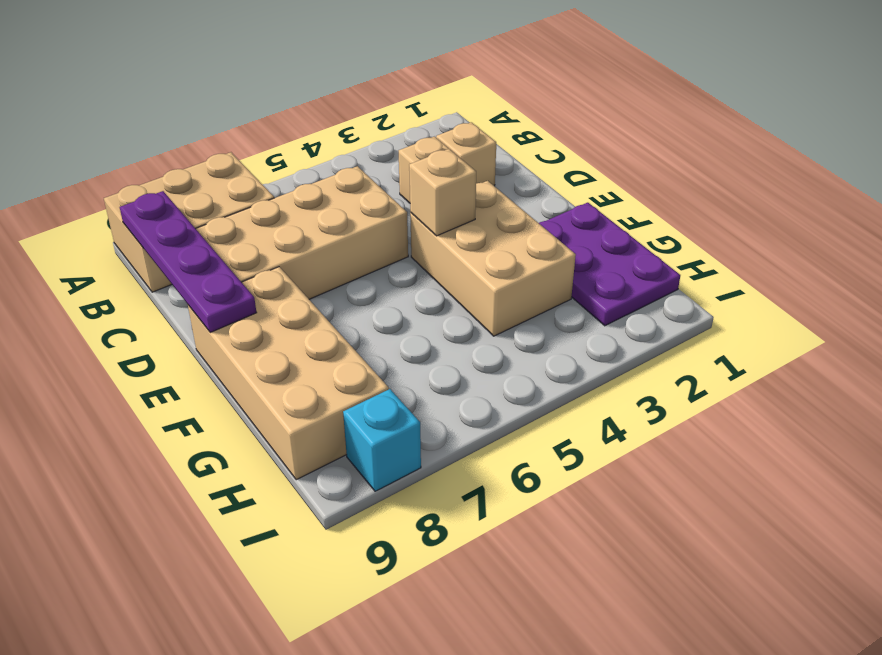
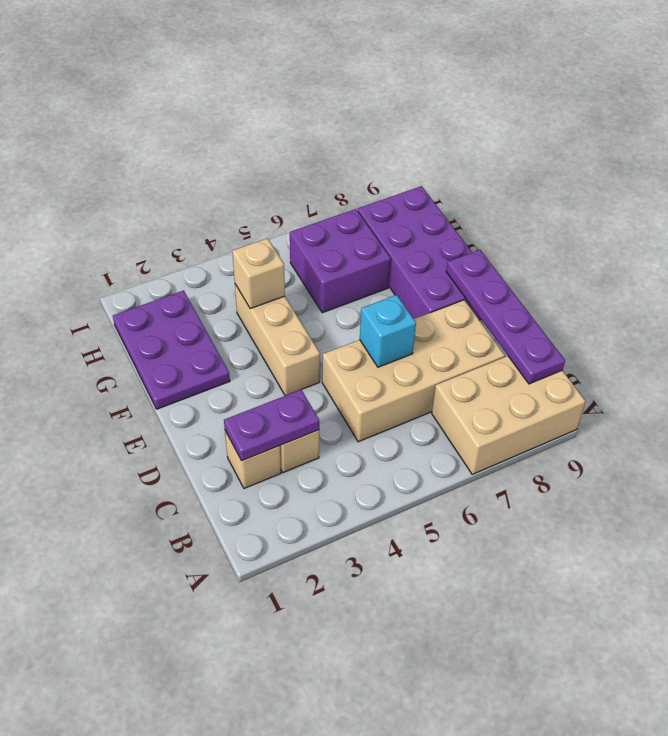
none -> purple plate C2:C3 level 2
tan brick E3:G4 level 1 -> tan brick E4:G4 level 1
tan brick E4 level 2 -> tan brick G4 level 2
tan brick E8:H9 level 1 -> purple brick E8:H9 level 1
none -> purple brick G6:H7 level 1
cyan brick I8 level 1 -> cyan brick D6 level 2

